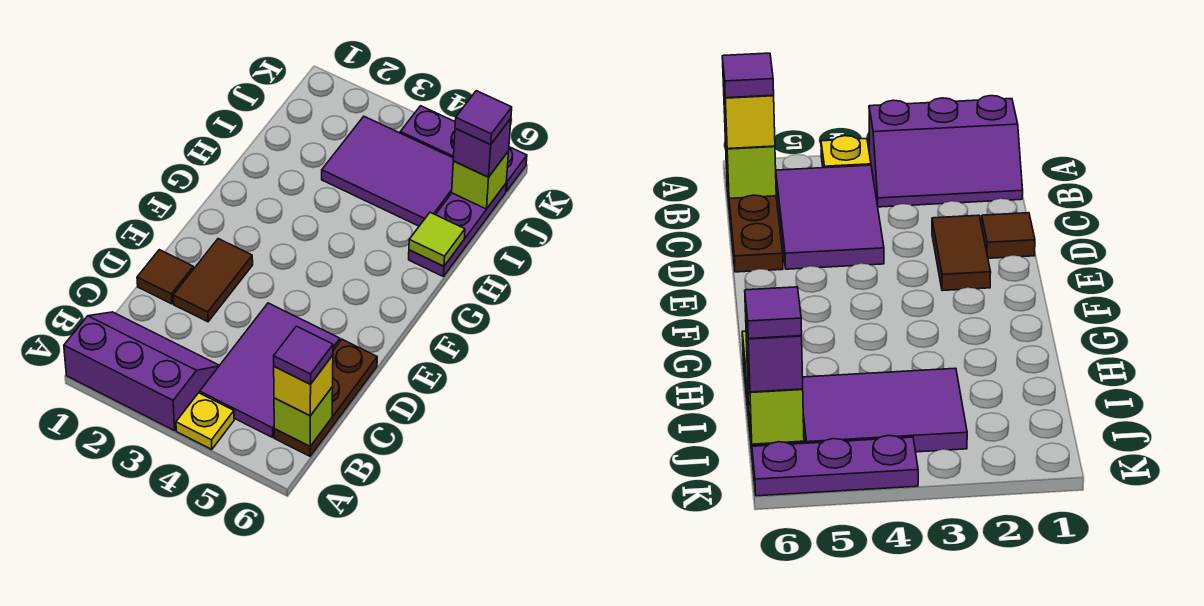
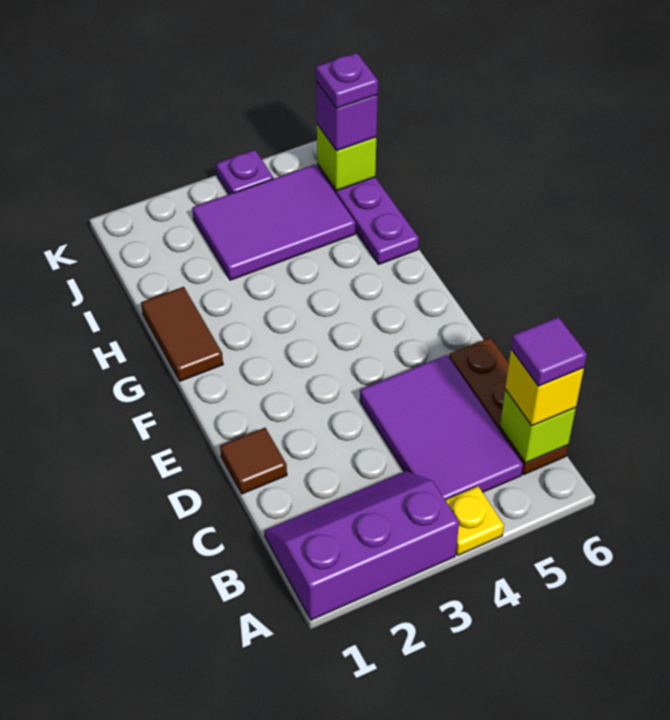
brown tile D2:E2 level 1 -> brown tile G1:H1 level 1
lime tile H6 level 2 -> none
purple tile J6 level 4 -> purple plate J6 level 4
purple plate K4:K6 level 1 -> purple plate K4 level 1

